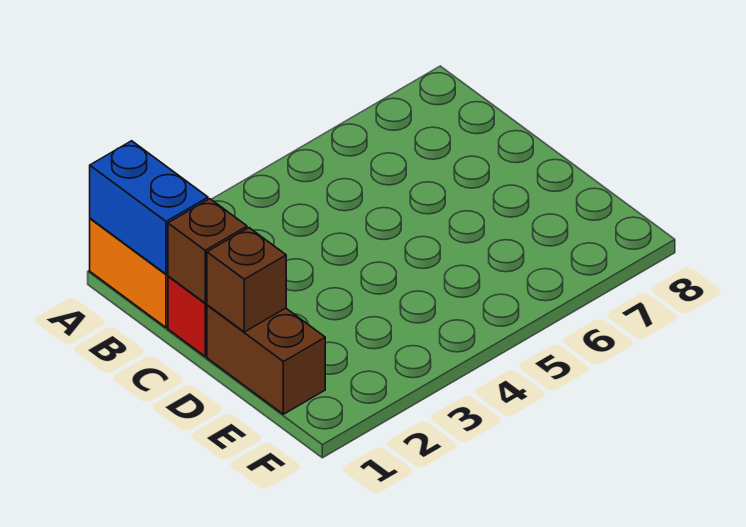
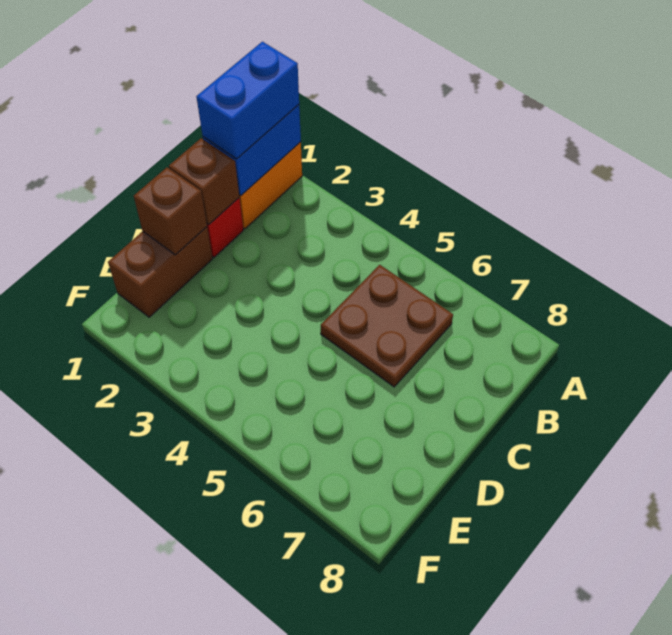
none -> blue brick A1:B1 level 3
none -> brown plate B5:C6 level 1

